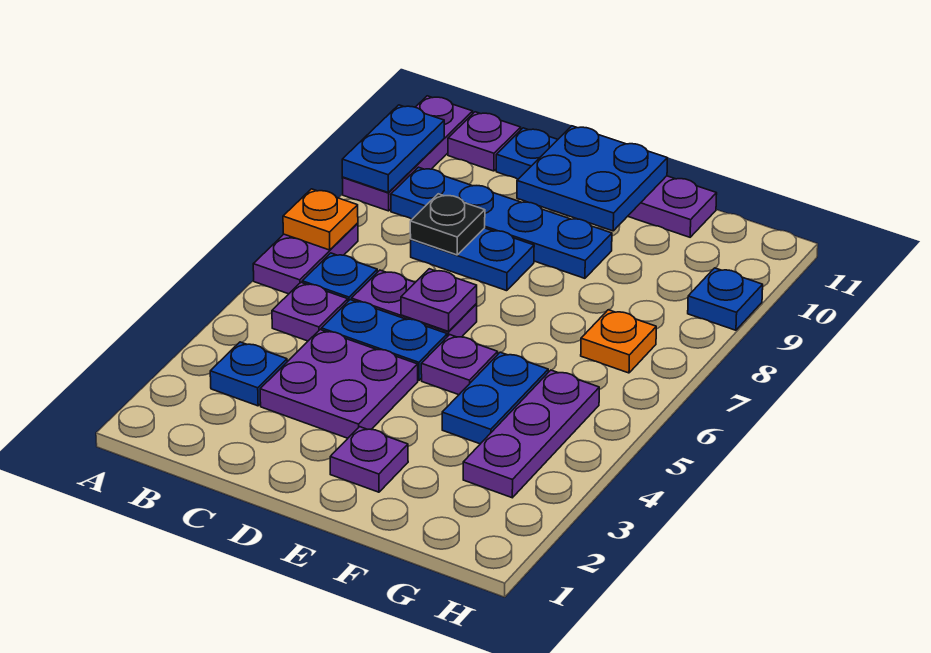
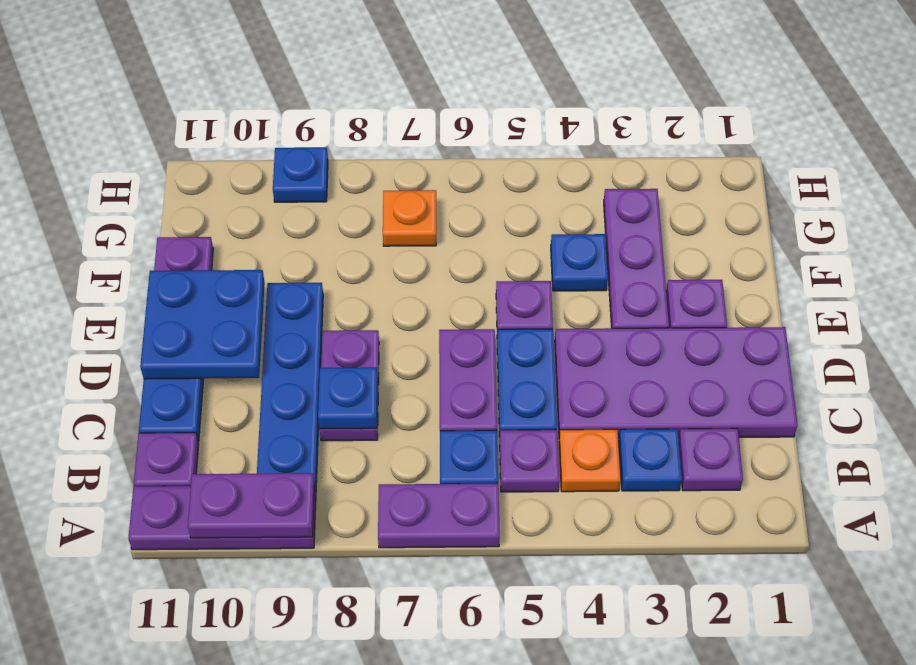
orange plate A7 level 2 -> orange plate B4 level 1
blue plate A9:A10 level 2 -> purple plate A9:A10 level 2
purple plate C3:D4 level 1 -> purple plate C1:D4 level 1
blue plate C8:D8 level 1 -> purple plate C8:D8 level 1
black plate C8 level 2 -> blue plate C8 level 2
purple plate D6 level 2 -> purple plate B2 level 1
blue plate F4:F5 level 1 -> blue plate F4 level 1
purple plate G3:G5 level 1 -> purple plate E3:G3 level 1

